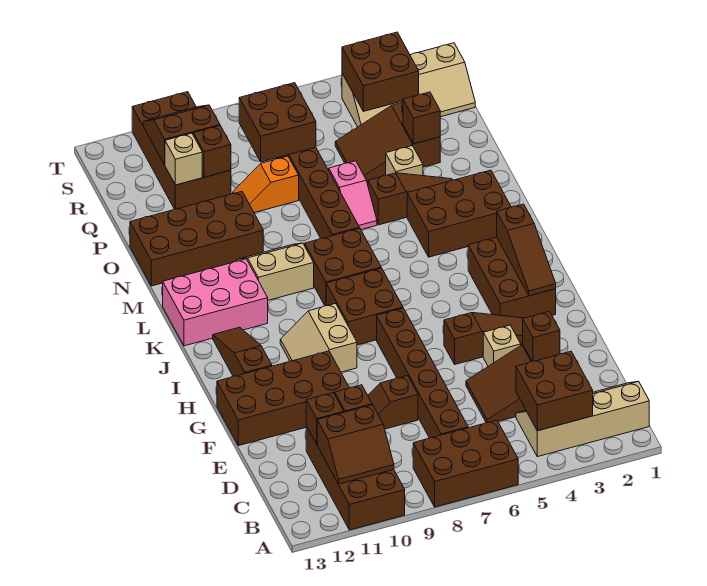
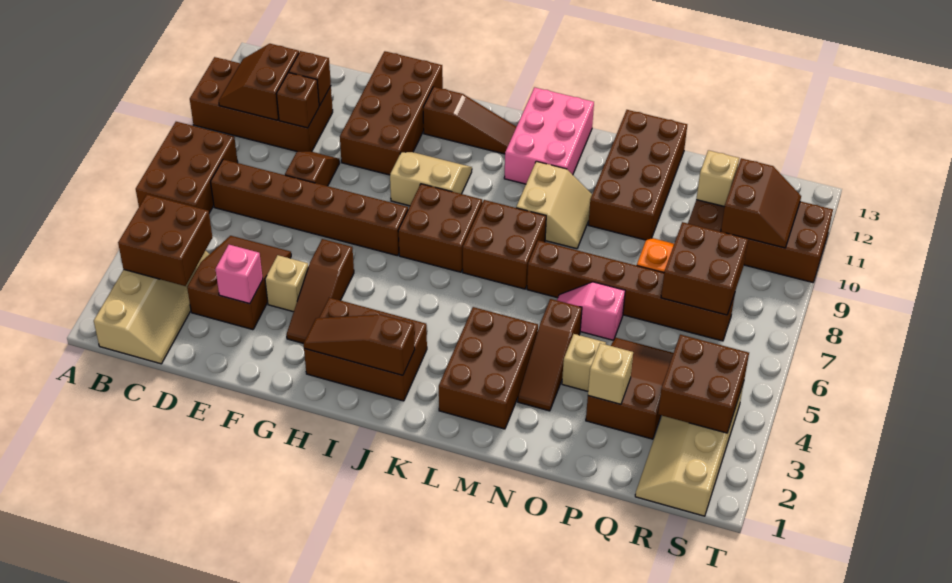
brown brick E3 level 2 -> pink brick E3 level 2
brown brick P3 level 2 -> tan brick P3 level 2
brown brick Q10 level 2 -> none

